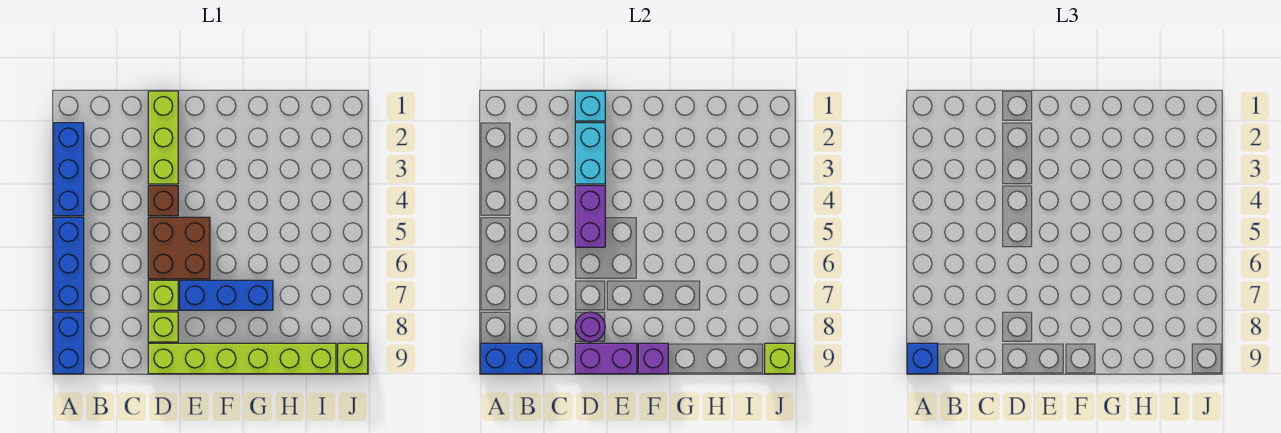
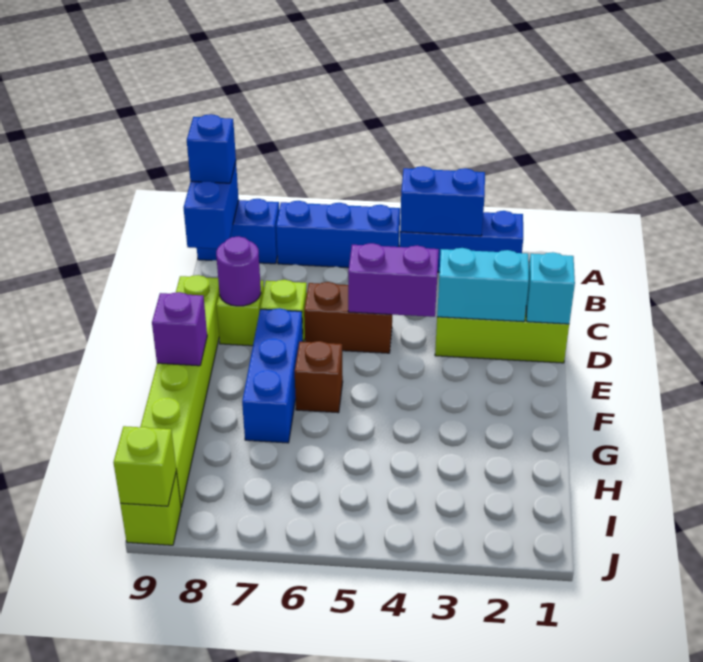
none -> blue brick A3:A4 level 2
brown brick D4 level 1 -> brown brick F6 level 1
brown brick D5:E6 level 1 -> brown brick D5:D6 level 1
purple brick D9:E9 level 2 -> none

